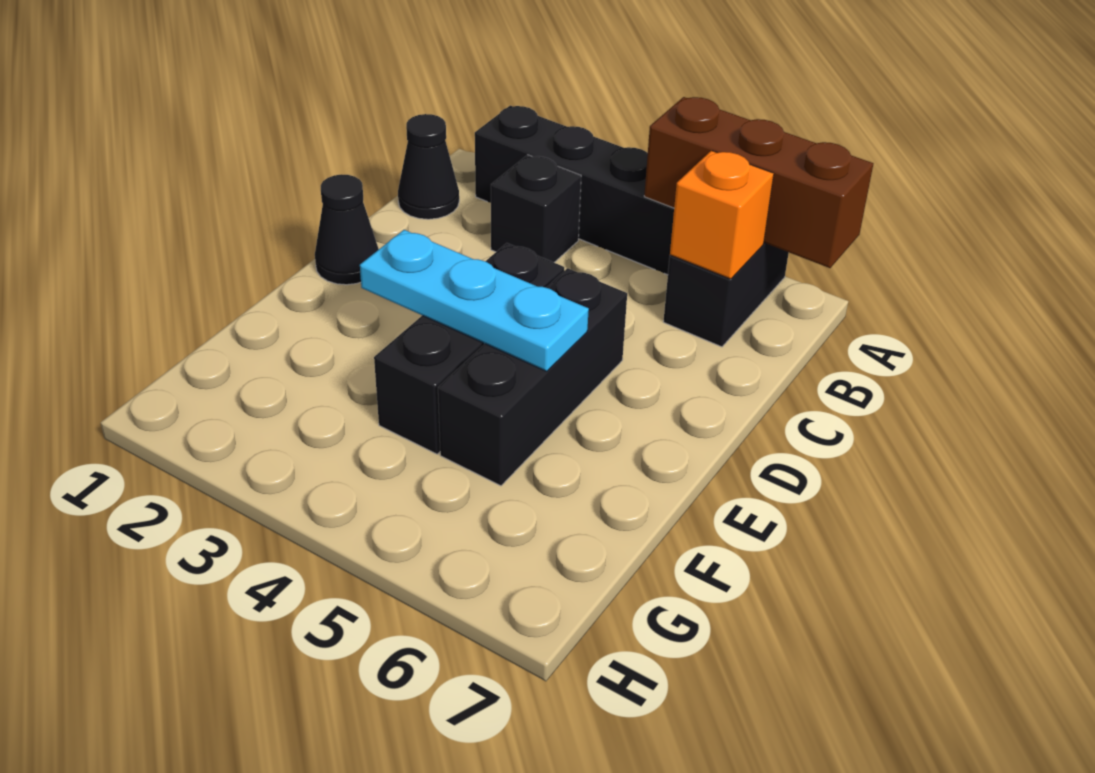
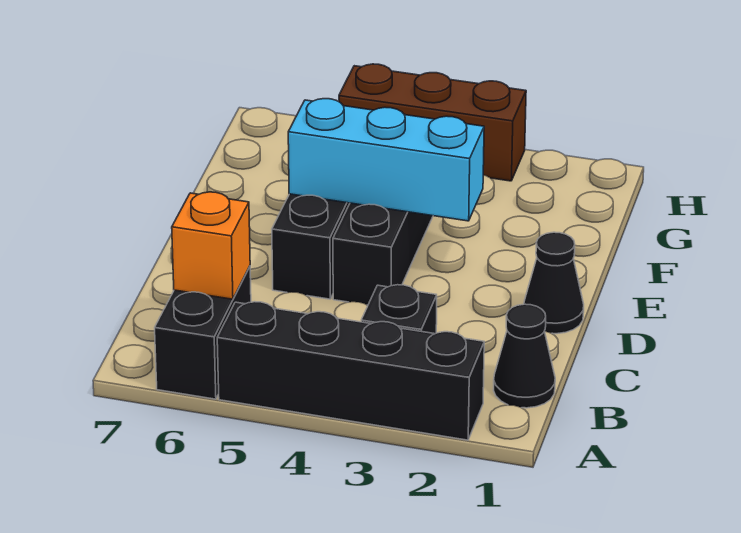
brown brick A5:A7 level 2 -> brown brick H3:H5 level 1
cyan plate E3:E5 level 2 -> cyan brick E3:E5 level 2

